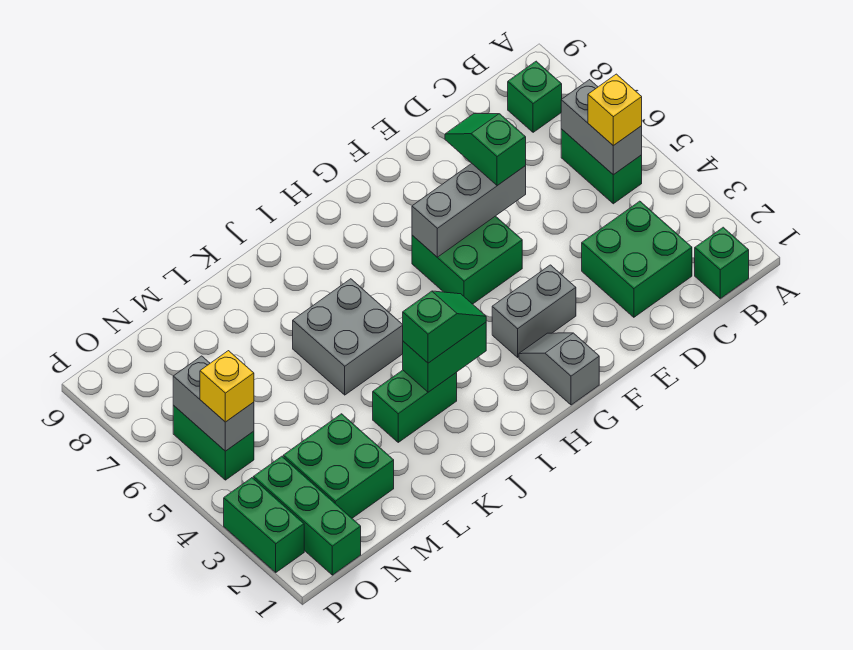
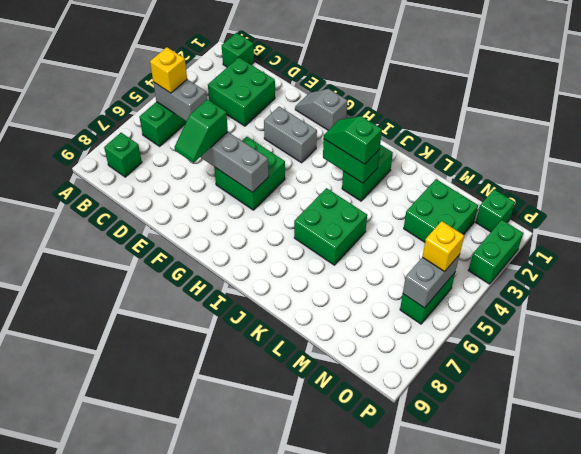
grey brick B5:B6 level 2 -> grey brick B5:C5 level 2
grey slope G1:G2 level 1 top 1 -> grey slope F1:G1 level 1 top G
green brick J3:K3 level 1 -> green brick J2:J3 level 1
grey brick J5:K6 level 1 -> green brick J5:K6 level 1
green brick O1:O3 level 1 -> green brick O1 level 1

